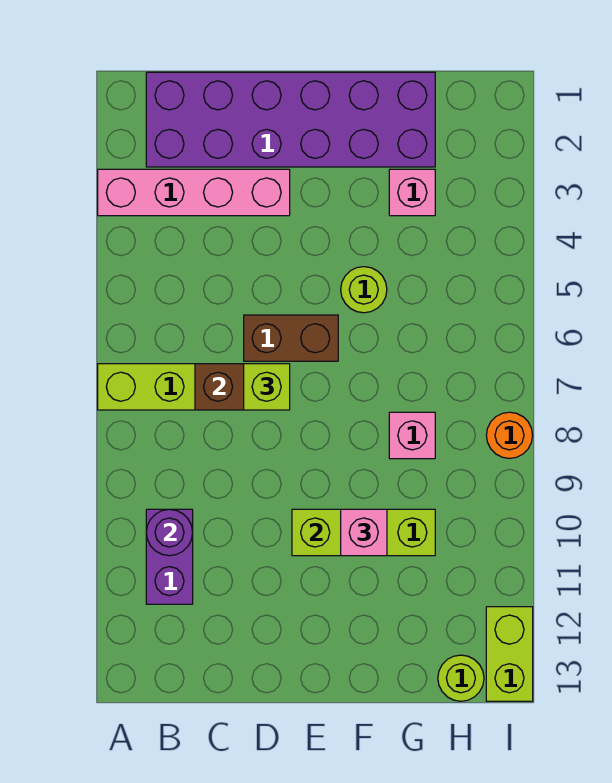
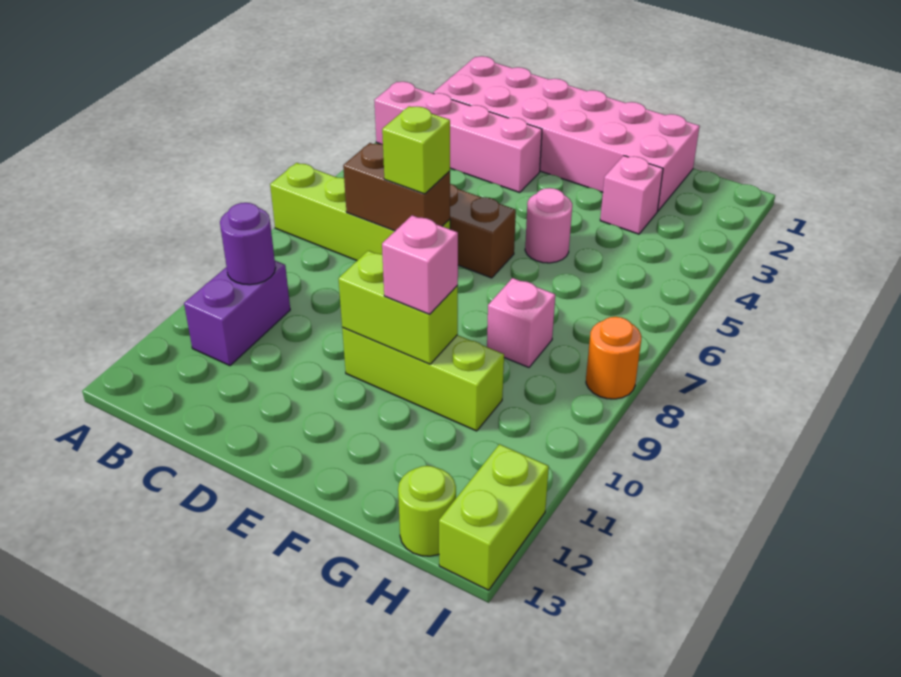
purple brick B1:G2 level 1 -> pink brick B1:G2 level 1
lime round brick F5 level 1 -> pink round brick F5 level 1

